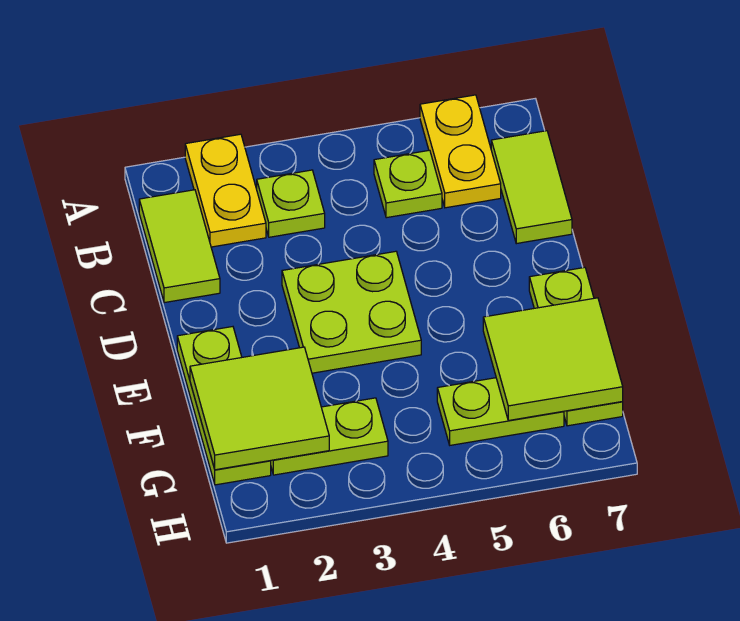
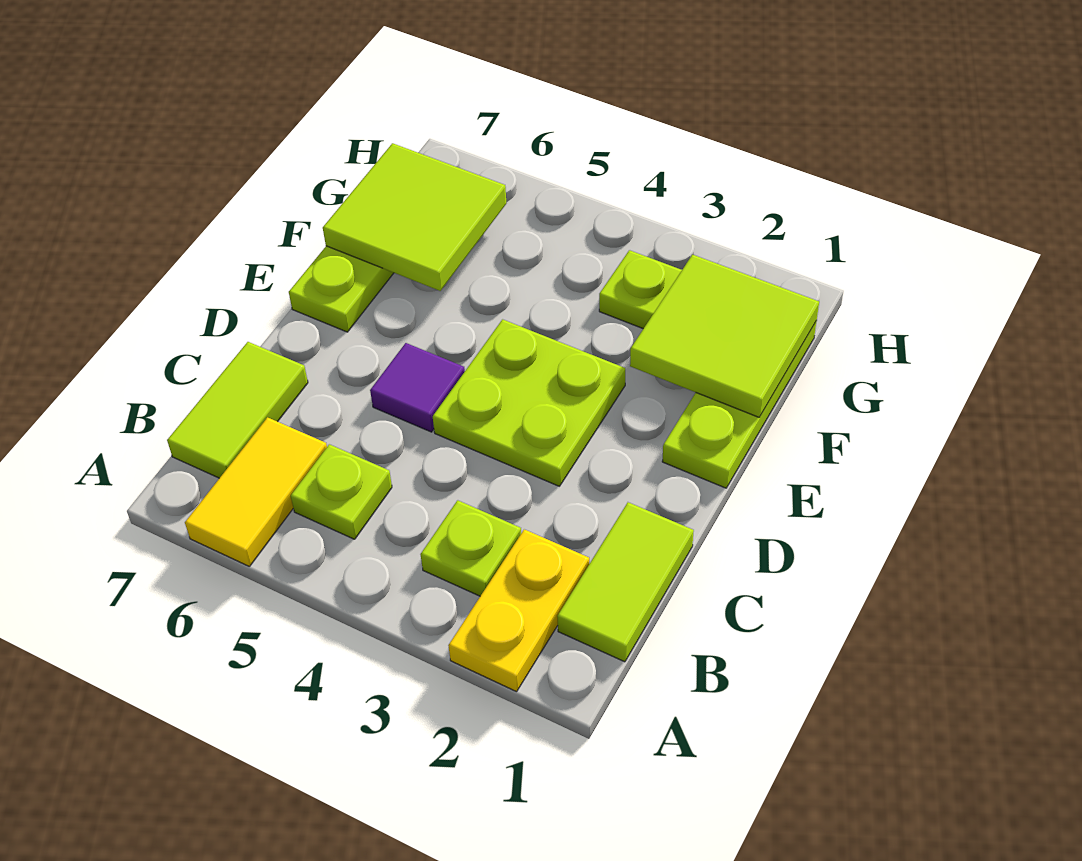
yellow plate A6:B6 level 1 -> yellow tile A6:B6 level 1
none -> purple tile D5 level 1
lime plate G5:G6 level 1 -> none

